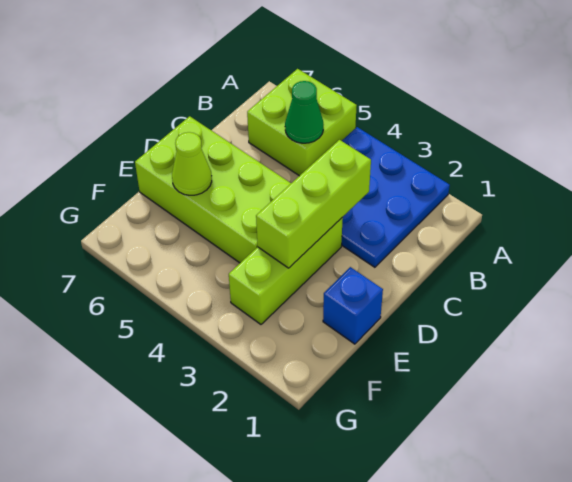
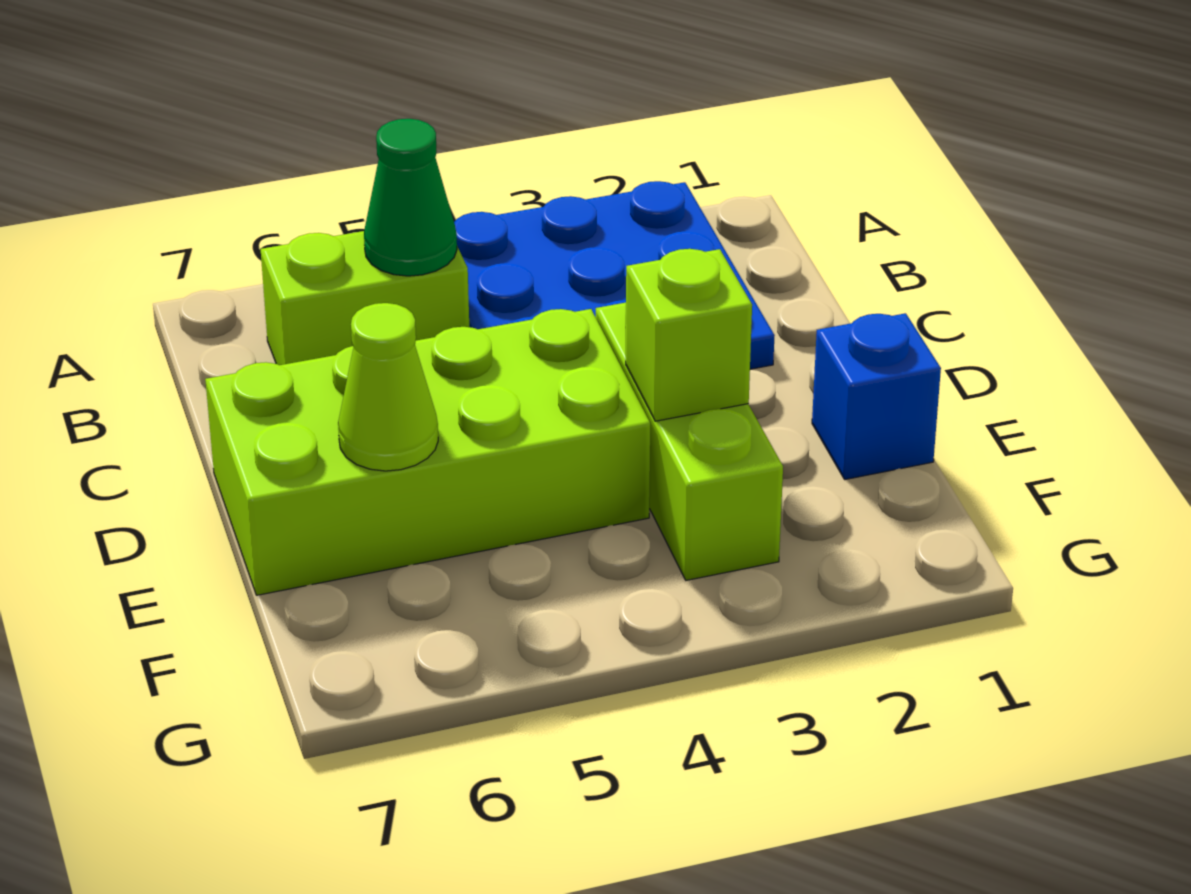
lime brick A5:B6 level 1 -> lime brick B5:B6 level 1
lime brick C3:E3 level 2 -> lime brick E3 level 2

